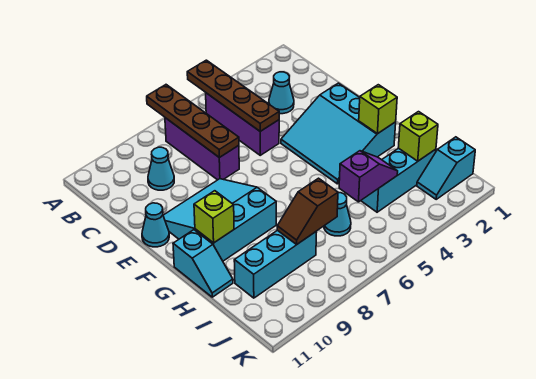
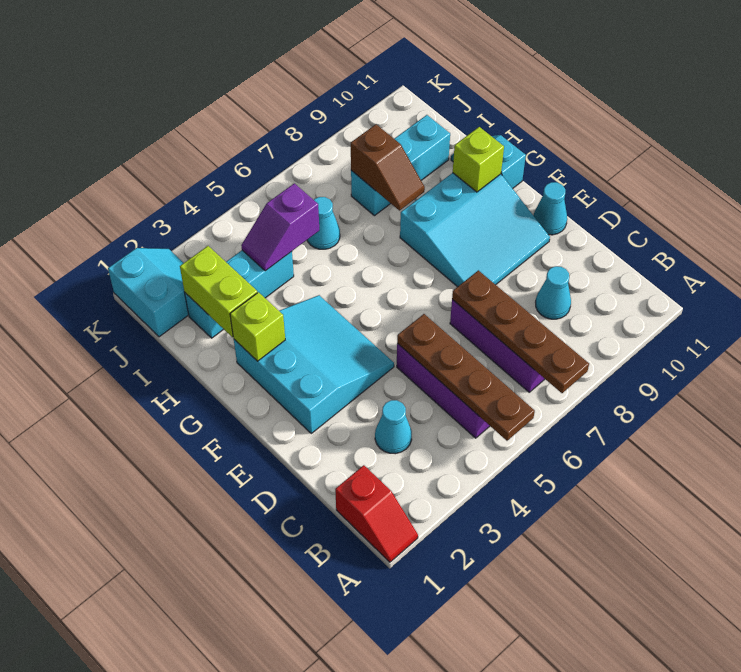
none -> red slope A1:B1 level 1 top B
lime brick I2 level 2 -> lime brick H2:I2 level 2
brown slope I7:I8 level 2 top 7 -> brown slope H8:I8 level 2 top I
cyan slope J1:J2 level 1 top 1 -> cyan slope J1:K2 level 1 top 1

